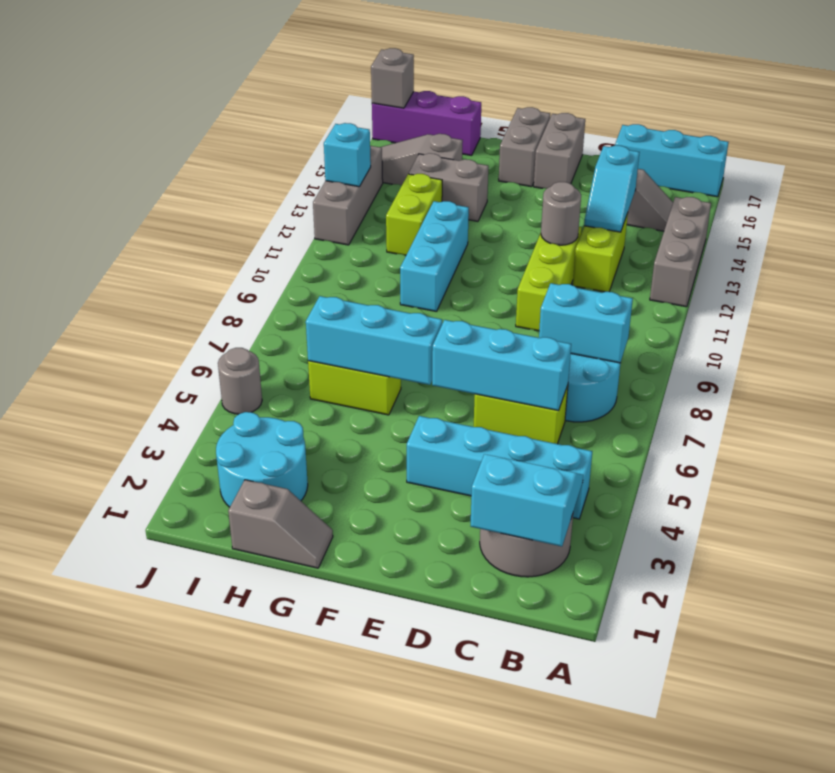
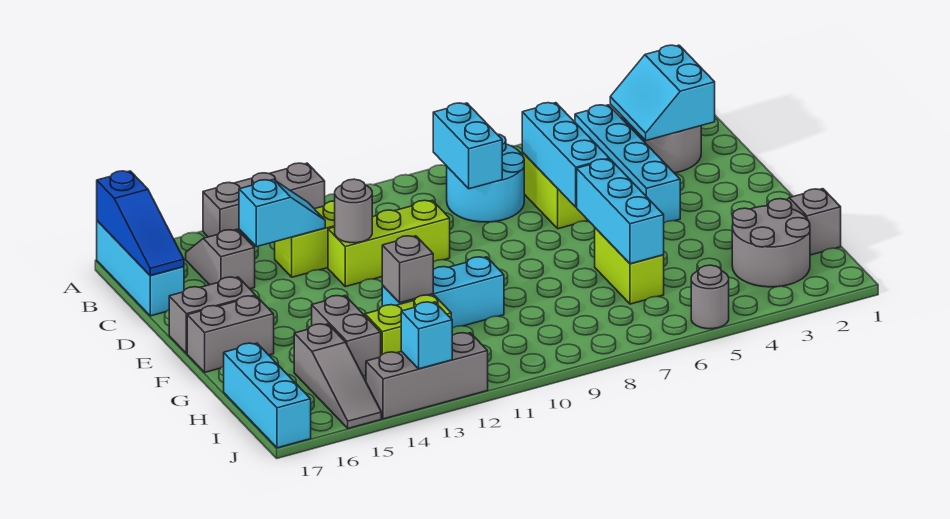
none -> blue slope A17:C17 level 2 top A
cyan round brick H2:I3 level 1 -> grey round brick H2:I3 level 1
purple brick H17:J17 level 1 -> cyan brick H17:J17 level 1
grey brick J17 level 2 -> grey brick G12 level 2

